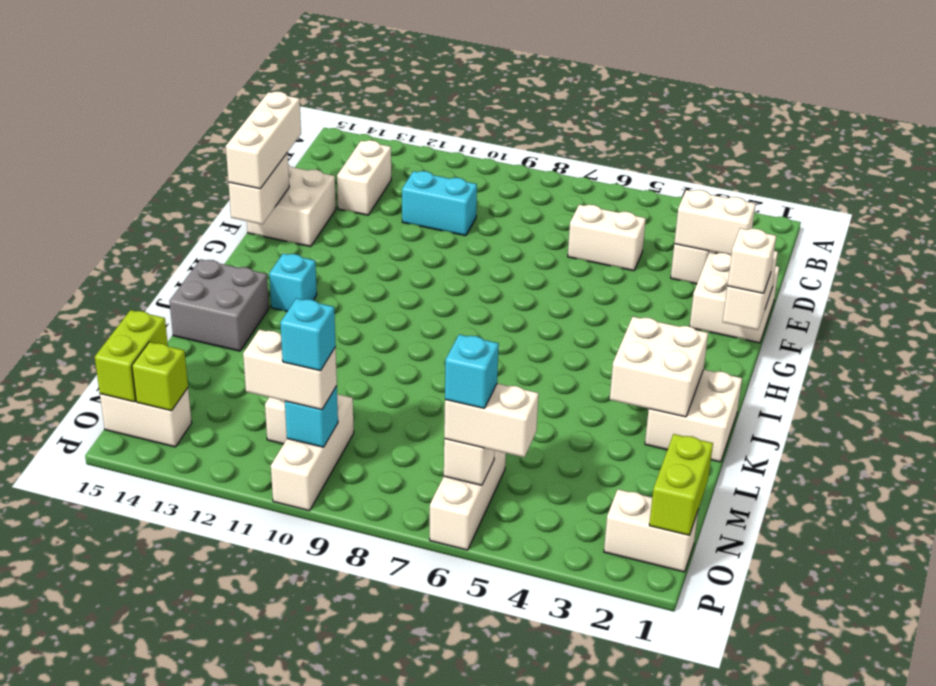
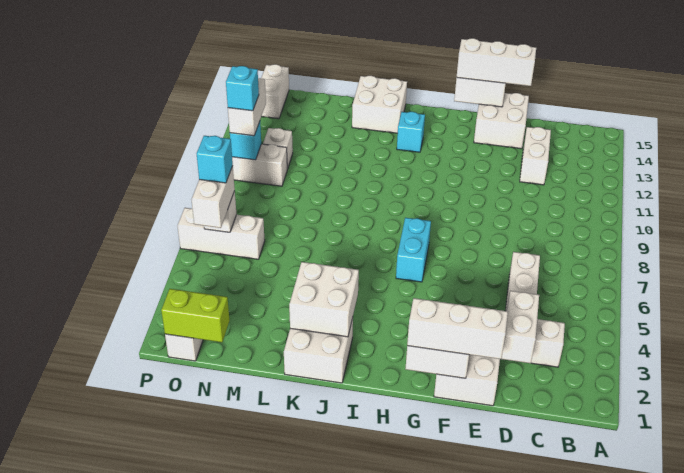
white brick C13:D13 level 1 -> white brick D12:D13 level 1
cyan brick D10:D11 level 1 -> cyan brick H6:H7 level 1
white brick G1 level 3 -> white brick E1:G1 level 3
grey brick J14:K15 level 1 -> white brick J14:K15 level 1
lime brick N15:O15 level 2 -> none
lime brick O14 level 2 -> none

